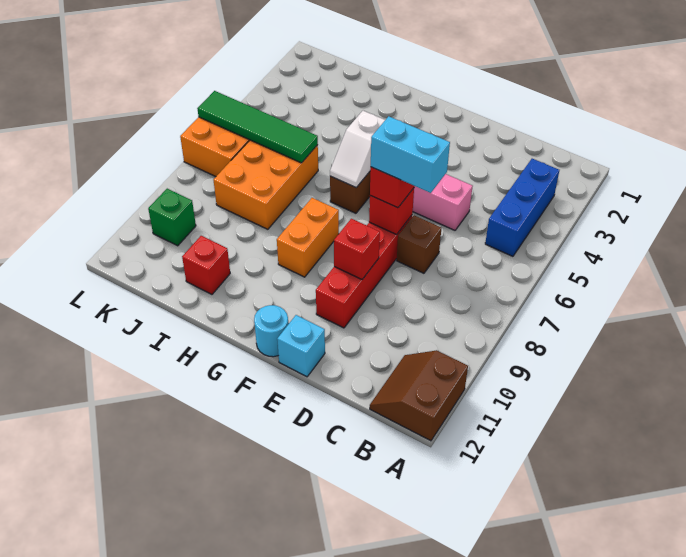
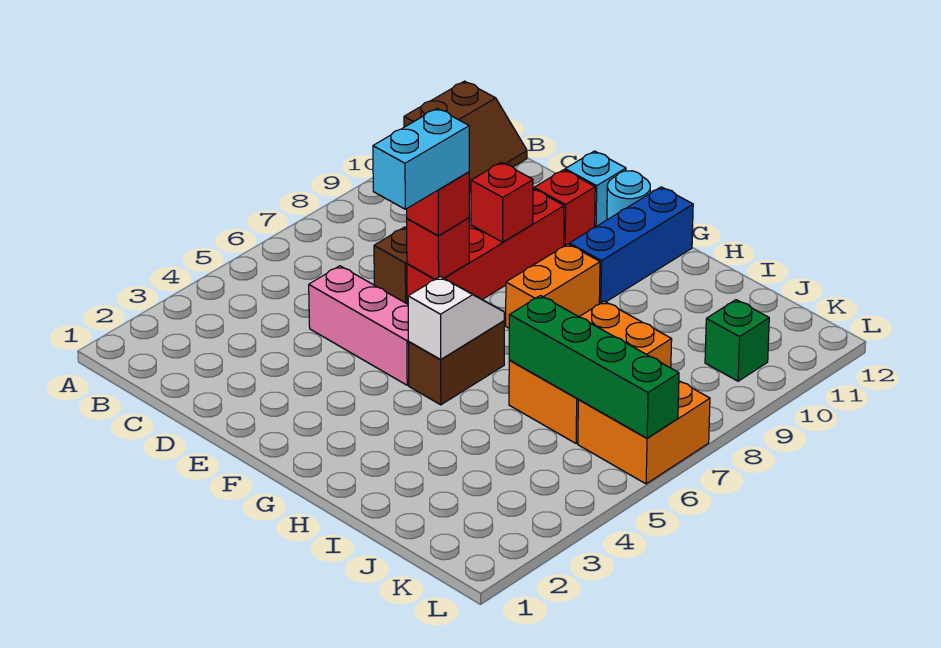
blue brick B3:B5 level 1 -> blue brick G10:G12 level 1
cyan brick D7:E7 level 4 -> cyan brick E6:E7 level 4
green tile I6:L6 level 2 -> green brick I6:L6 level 2
red brick I11 level 1 -> red brick E11 level 1

